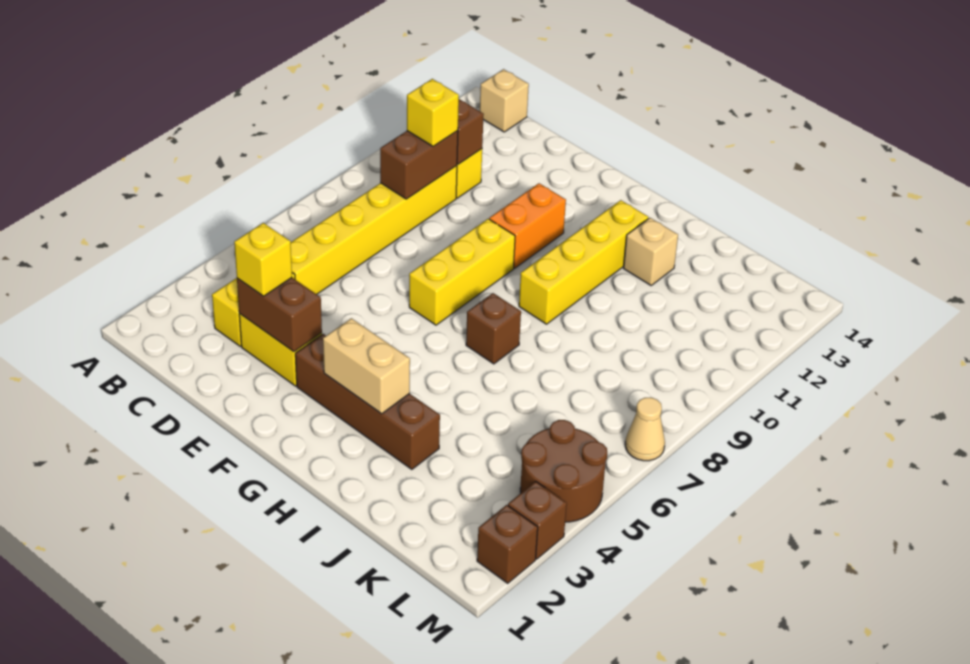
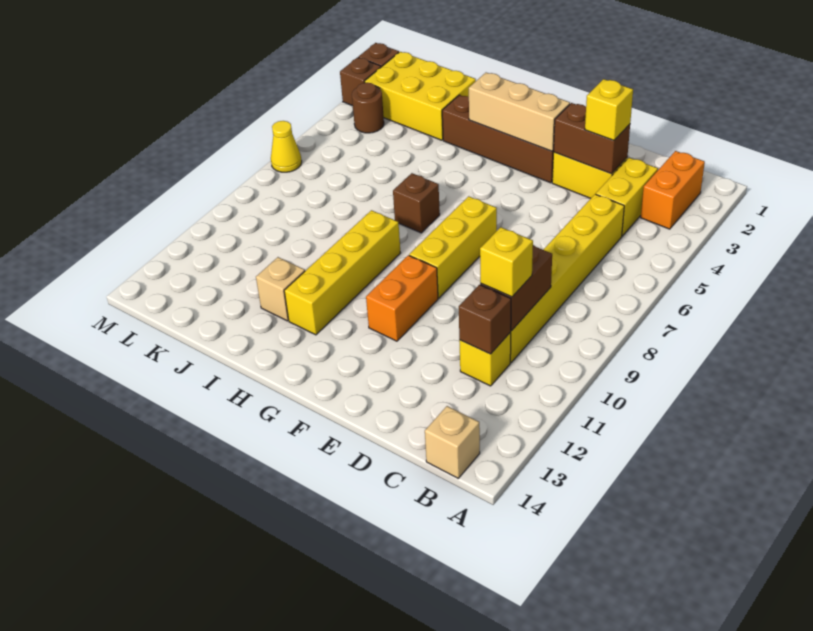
none -> orange brick B2:B3 level 1
tan brick G3:H3 level 2 -> tan brick F3:H3 level 2
none -> yellow brick J2:L3 level 1
brown round brick L4:M5 level 1 -> brown round brick L4 level 1
tan cone M7 level 1 -> yellow cone M7 level 1

